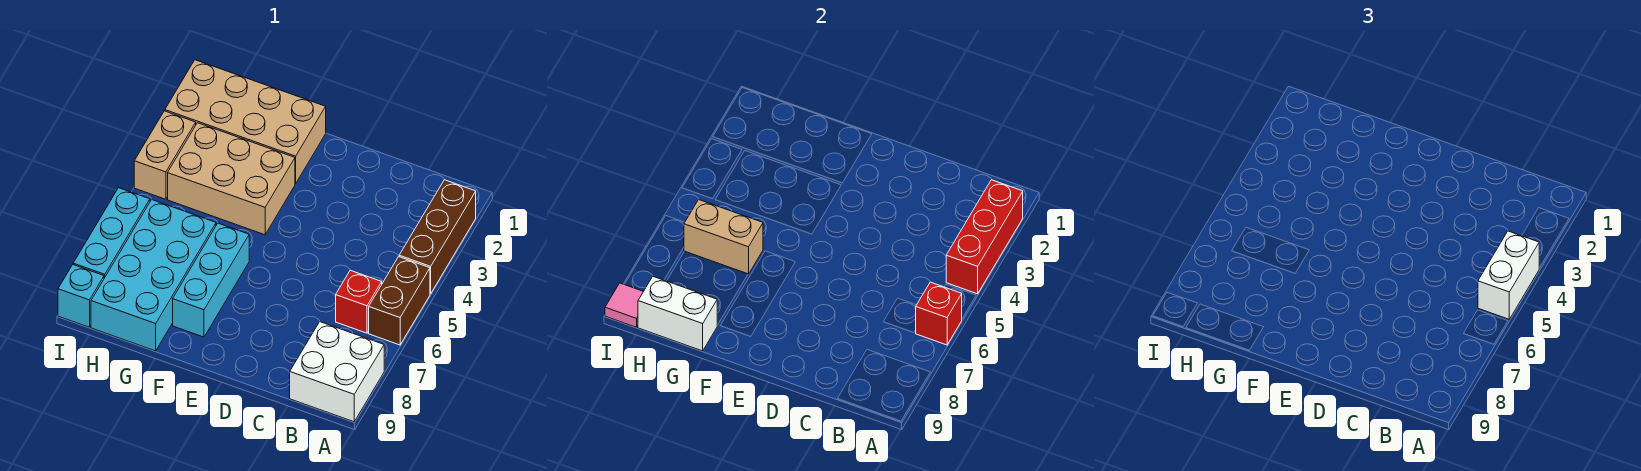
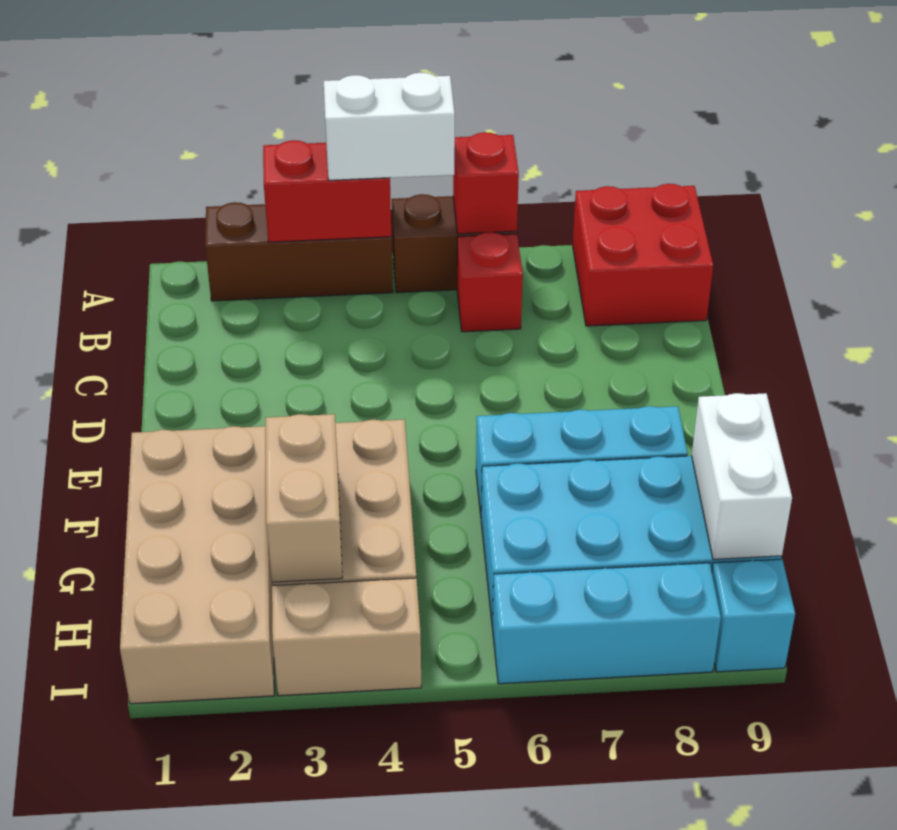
red brick A2:A4 level 2 -> red brick A3:A4 level 2
white brick A8:B9 level 1 -> red brick A8:B9 level 1
tan brick G6:H6 level 2 -> tan brick G3:H3 level 2
pink tile I9 level 2 -> none

